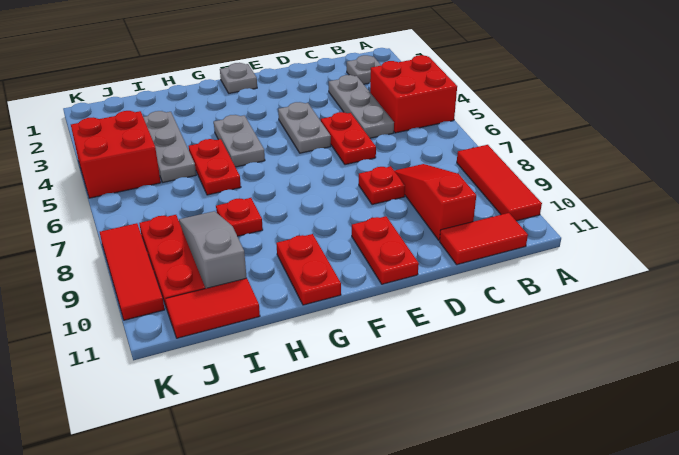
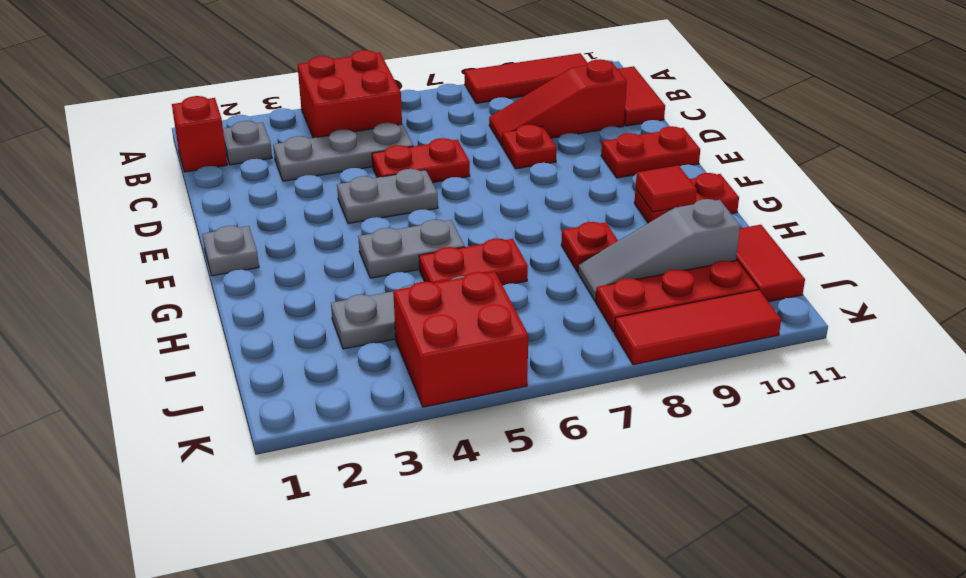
none -> red brick B1 level 1
none -> red tile G10 level 2

